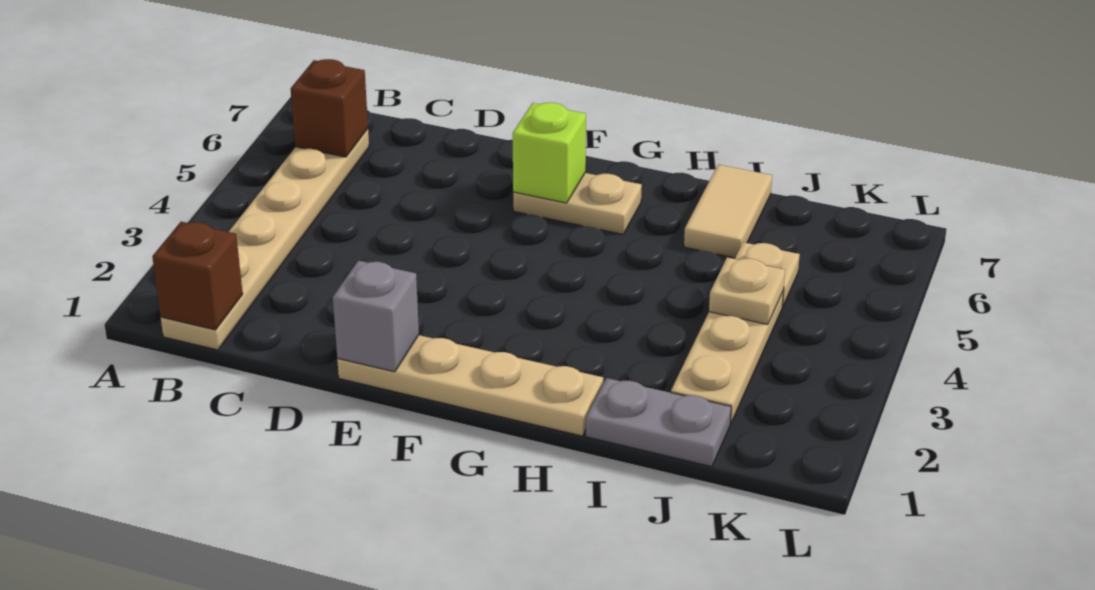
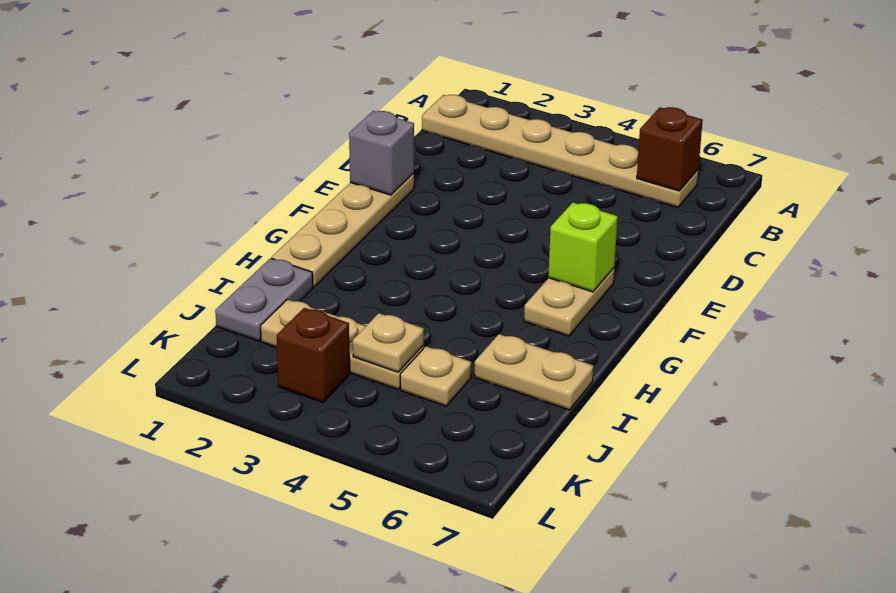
brown brick B1 level 2 -> brown brick K3 level 1
tan tile I6:I7 level 1 -> tan plate I6:I7 level 1

